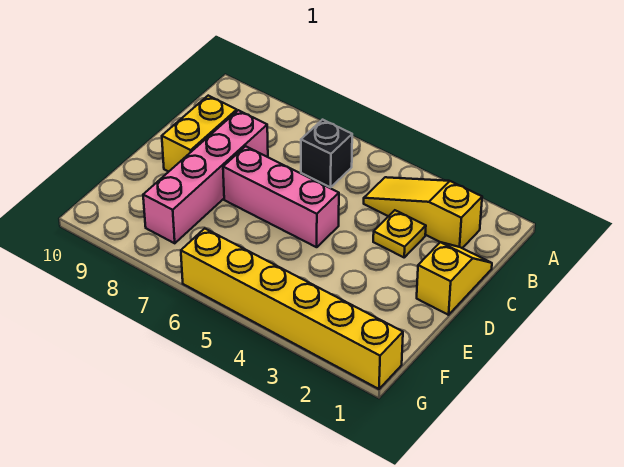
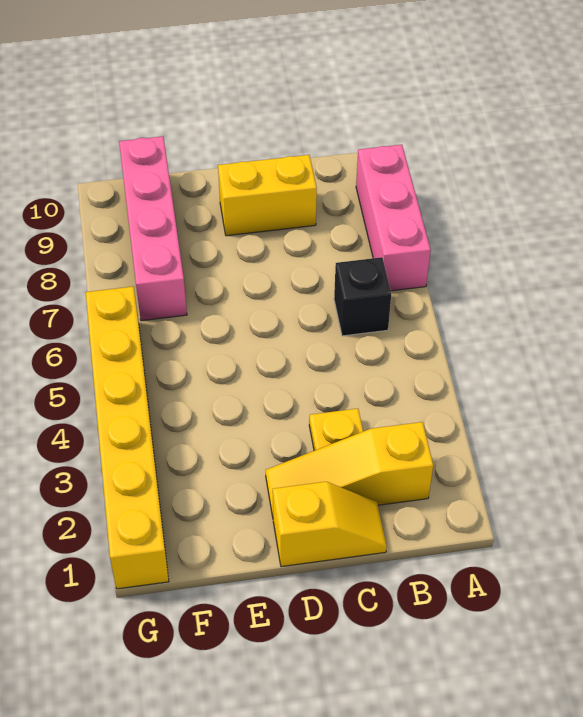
yellow slope B2:B4 level 1 top 2 -> yellow slope B2:D2 level 1 top B
pink brick C8:F8 level 1 -> pink brick F7:F10 level 1
pink brick D5:D7 level 1 -> pink brick A7:A9 level 1

